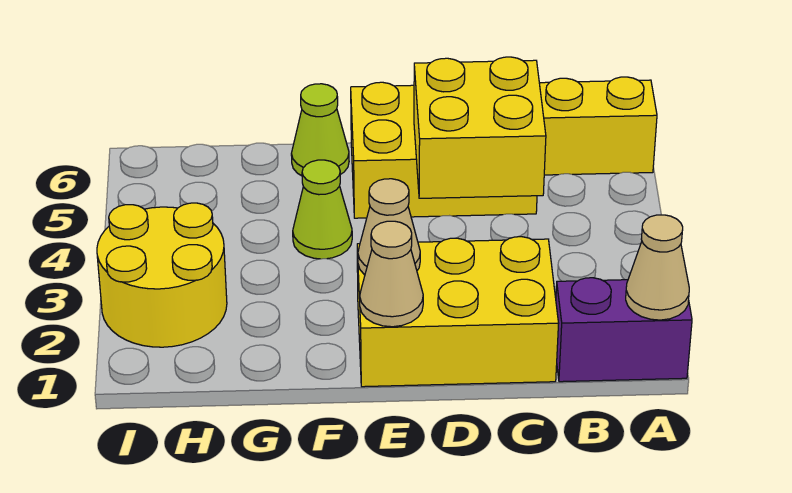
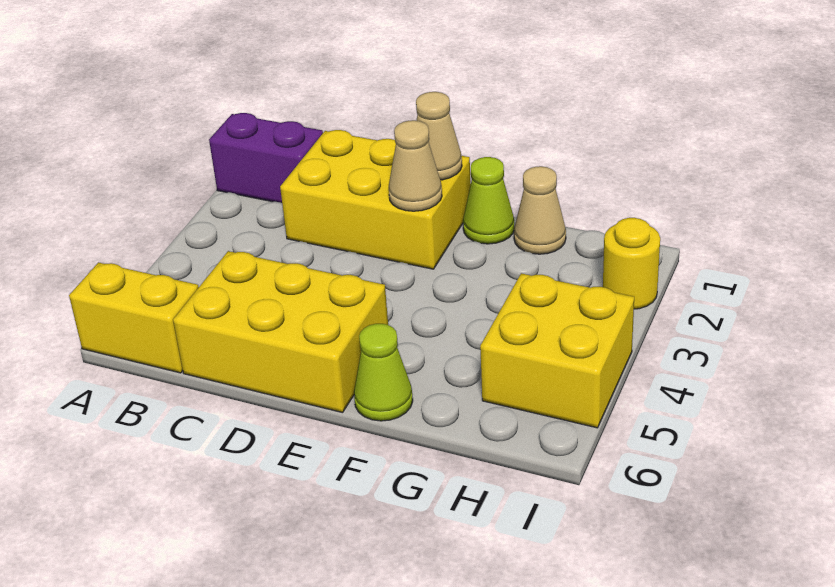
tan cone A1 level 2 -> tan cone G1 level 1
yellow brick C4:D5 level 2 -> yellow brick H4:I5 level 1
lime cone F4 level 1 -> lime cone F1 level 1
yellow round brick H2:I3 level 1 -> yellow round brick I2 level 1

